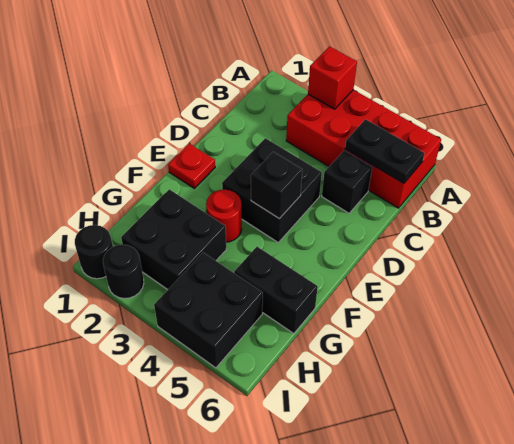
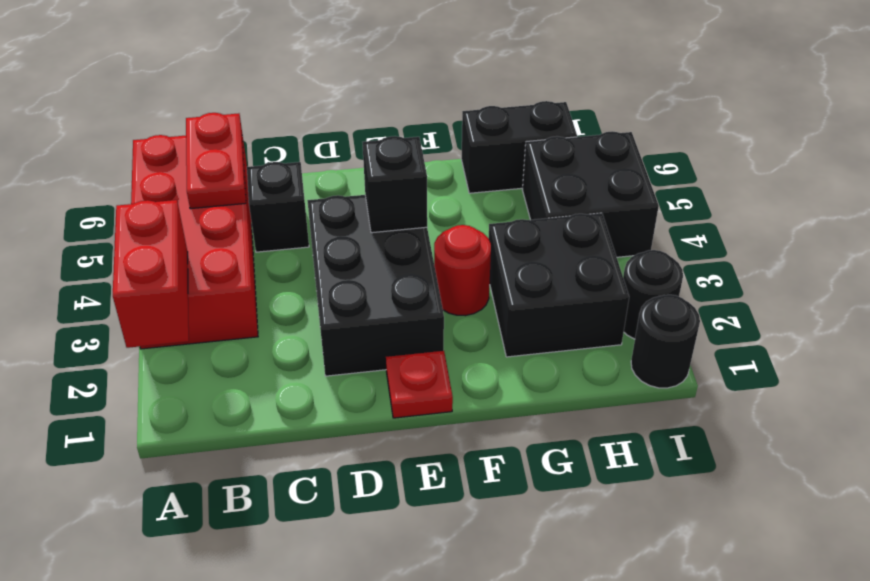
red brick A3 level 2 -> red brick A2:A3 level 2
black plate B5:B6 level 2 -> red plate B5:B6 level 2
black brick D3:E4 level 1 -> black brick D2:E4 level 1
black brick G5:G6 level 1 -> black brick G6:H6 level 1

